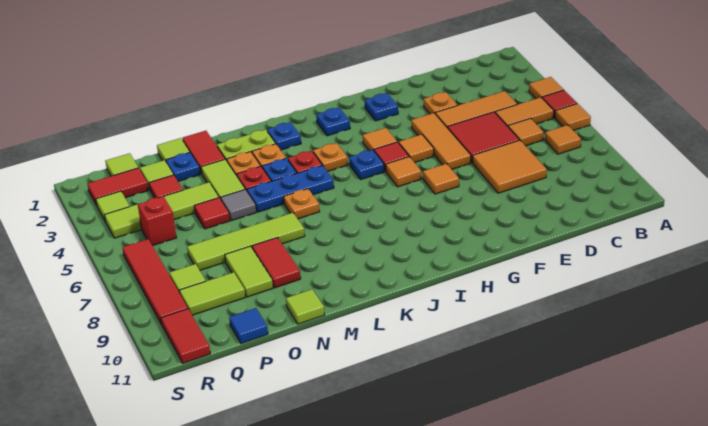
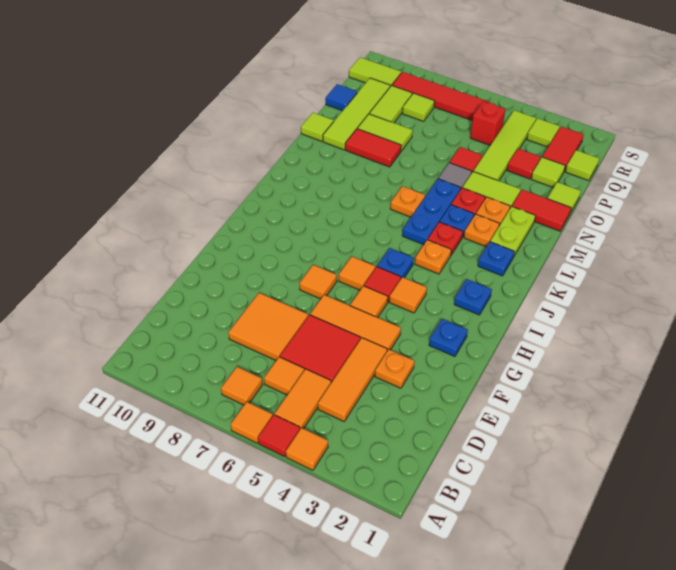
lime tile M7:P7 level 1 -> lime tile N10:Q10 level 1
blue plate O2 level 1 -> none
red tile R10:R11 level 1 -> lime tile R10:R11 level 1

